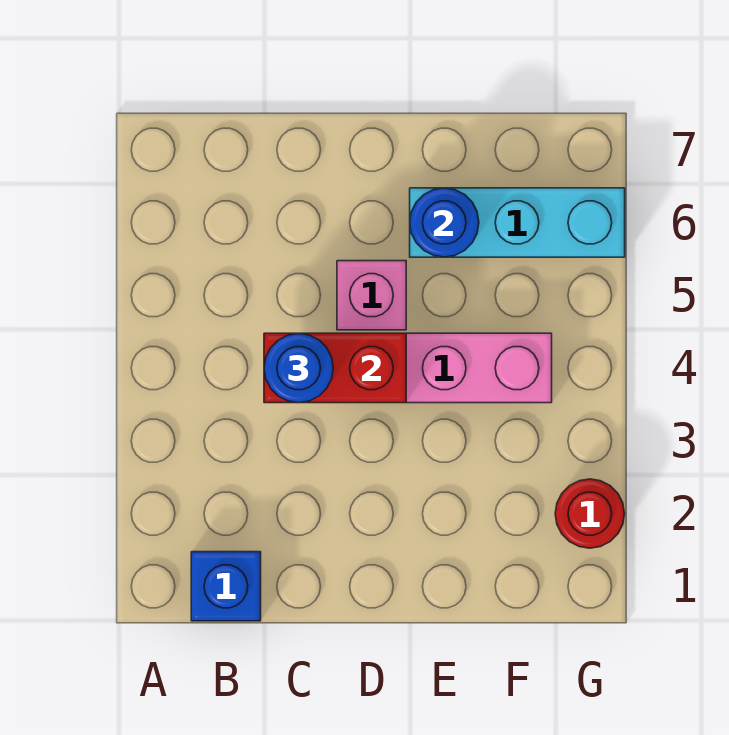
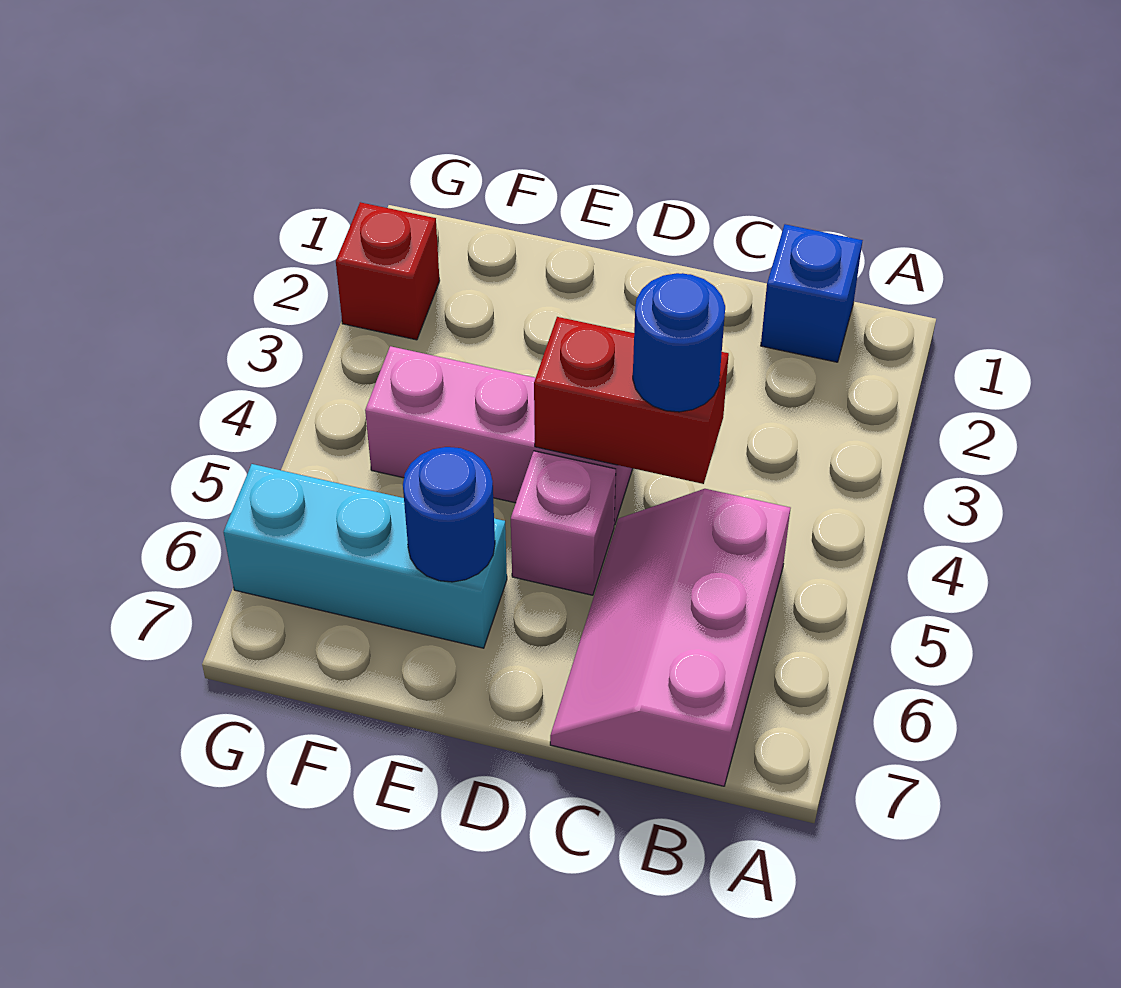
none -> pink slope B5:C7 level 1 top B
red round brick G2 level 1 -> red brick G2 level 1

